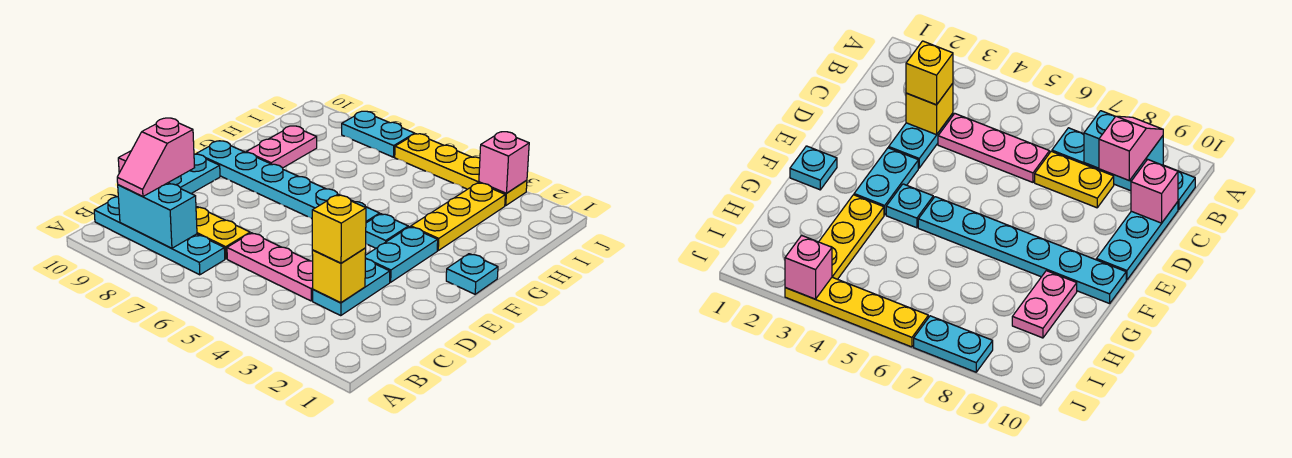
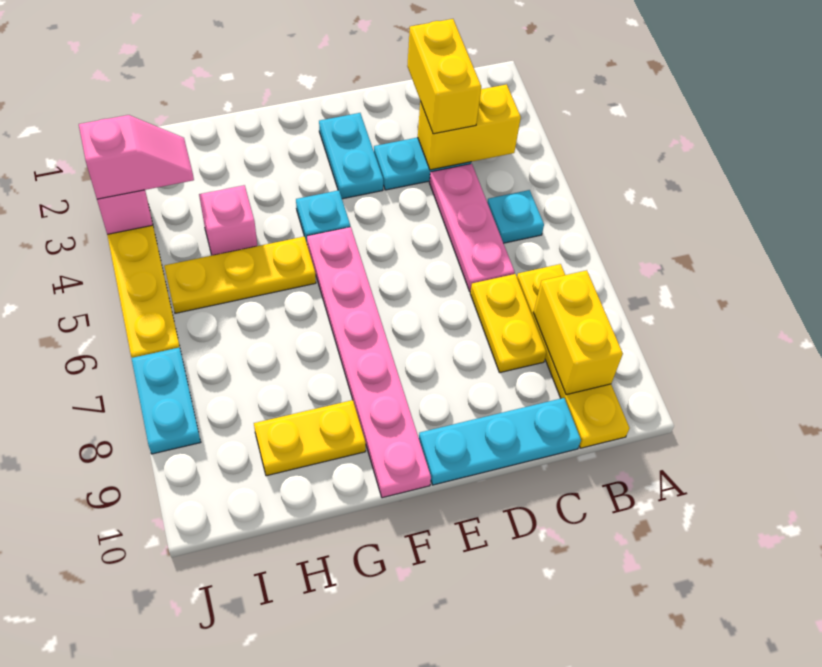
cyan plate B7:B10 level 1 -> yellow plate B7:B10 level 1
cyan brick B8:B9 level 2 -> yellow brick B8:B9 level 2
pink slope B9:C9 level 3 top C -> pink slope I3:J3 level 3 top J
yellow brick C3 level 2 -> yellow brick B3:C3 level 2
yellow brick C3 level 3 -> yellow brick C2:C3 level 3
pink brick C10 level 2 -> pink brick H4 level 1
cyan plate E3:F3 level 1 -> cyan plate E2:E3 level 1
cyan plate F1 level 1 -> cyan plate B5 level 1
cyan plate F5:F10 level 1 -> pink plate F5:F10 level 1
yellow plate G3:I3 level 1 -> yellow plate G5:I5 level 1
pink plate G9:H9 level 1 -> yellow plate G9:H9 level 1

